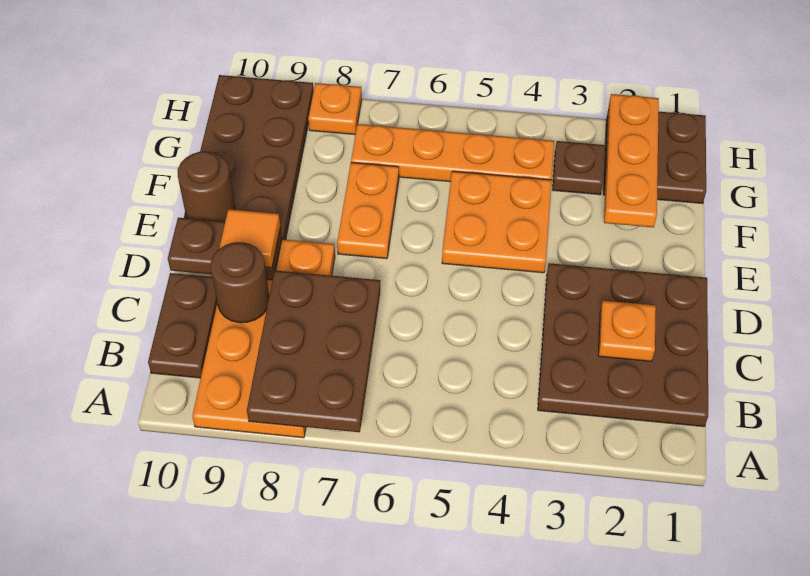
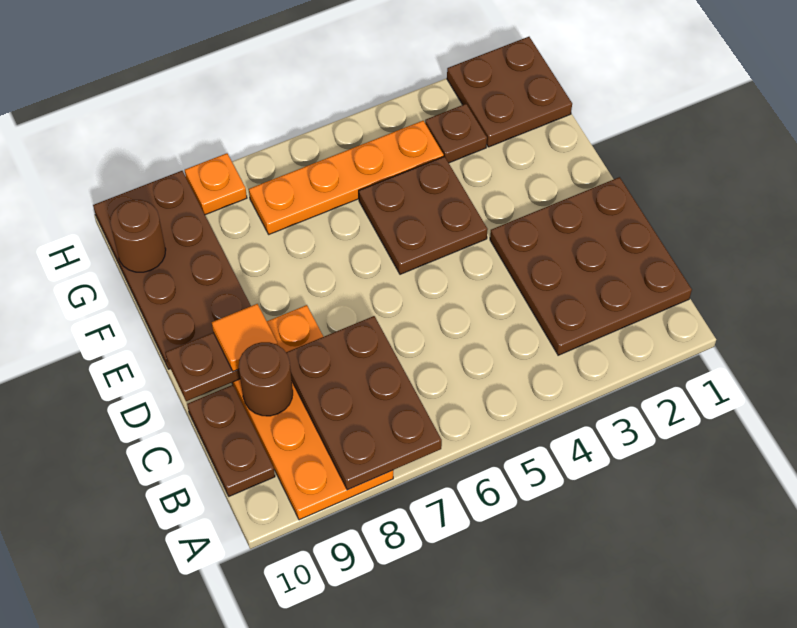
orange plate C2 level 2 -> none
orange plate E4:F5 level 1 -> brown plate E4:F5 level 1
orange plate E7:F7 level 1 -> none
brown round brick E10 level 2 -> brown round brick G10 level 2
orange plate F2:H2 level 2 -> none

